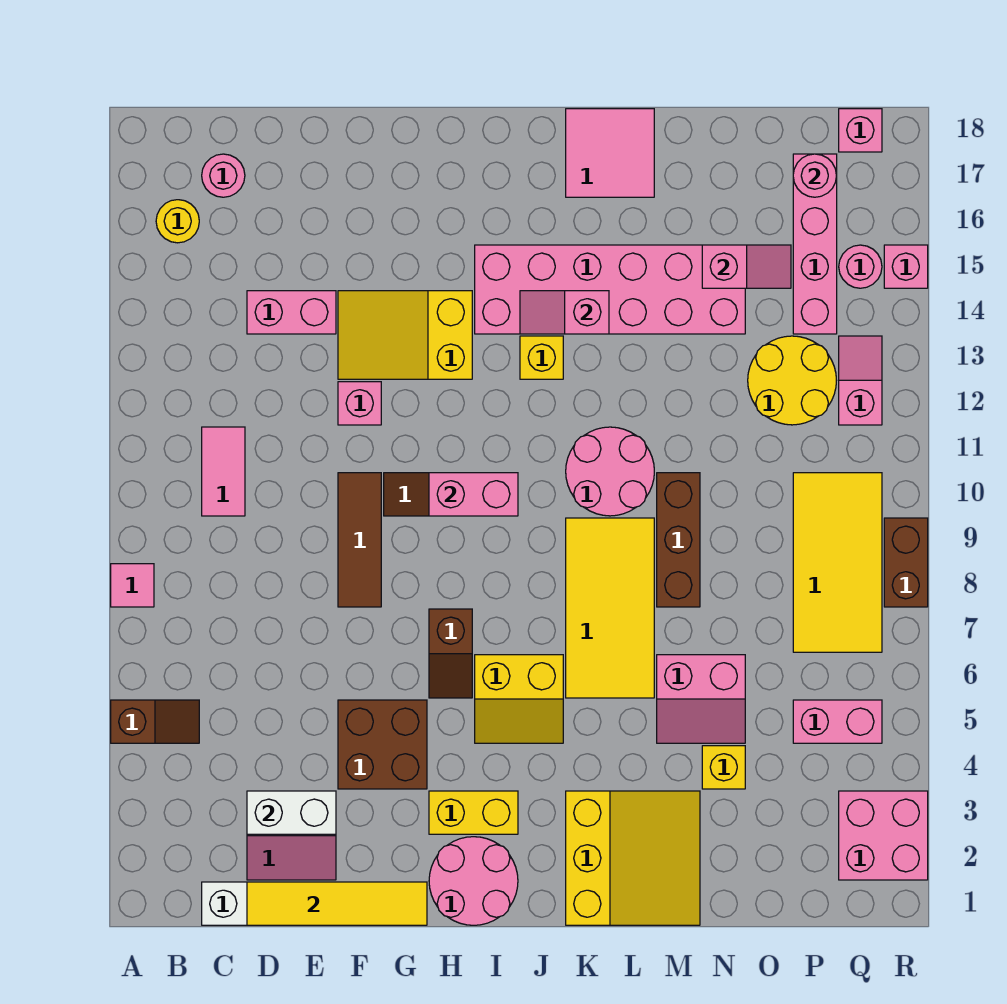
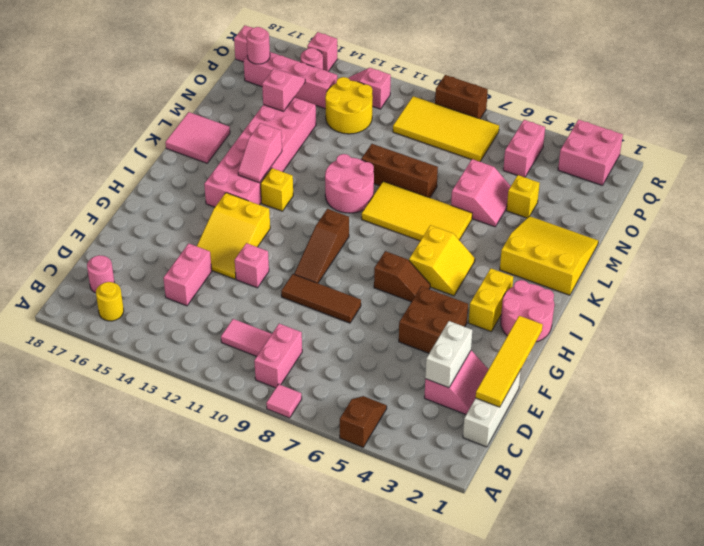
pink brick H10:I10 level 2 -> pink brick B9:C9 level 1

